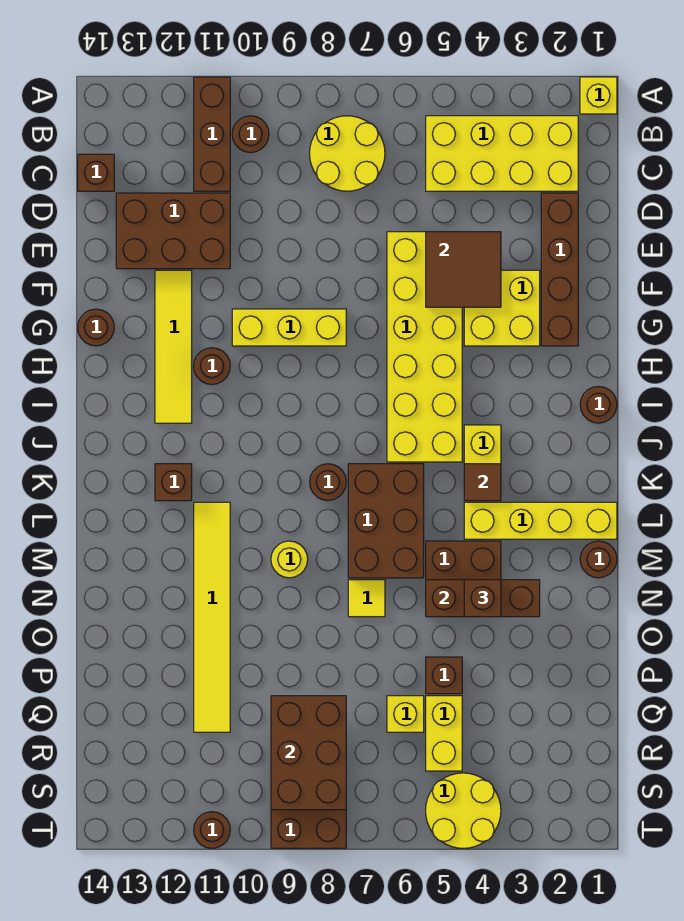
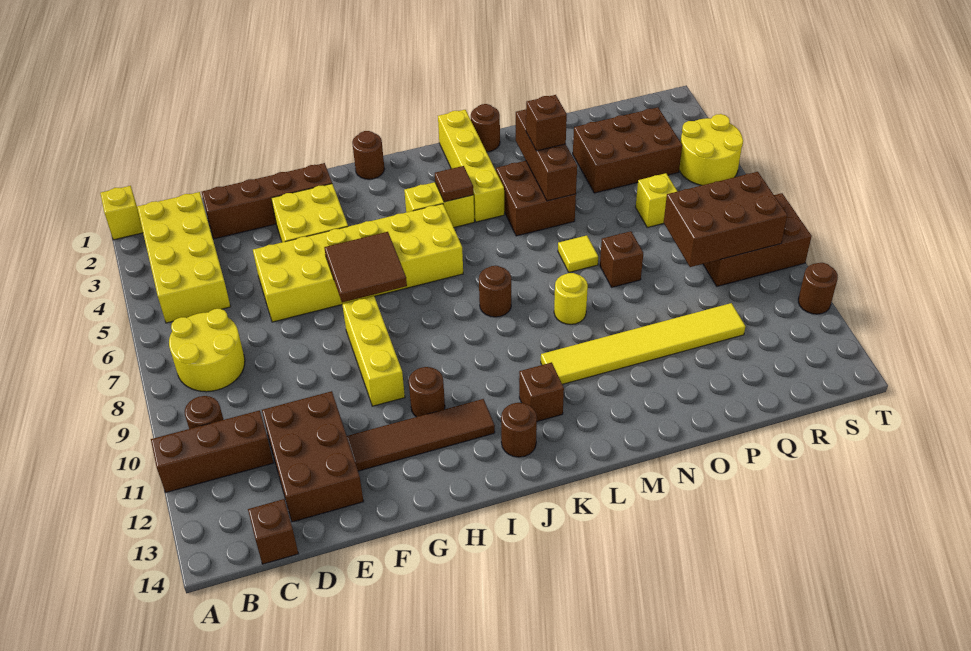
brown tile E4:F5 level 2 -> brown tile G6:H7 level 2
yellow tile F12:I12 level 1 -> brown tile F12:I12 level 1
brown round brick G14 level 1 -> brown round brick J13 level 1
brown brick K6:M7 level 1 -> brown brick P3:R4 level 1
brown brick P5 level 1 -> brown brick O8 level 1
yellow brick Q5:R5 level 1 -> none

